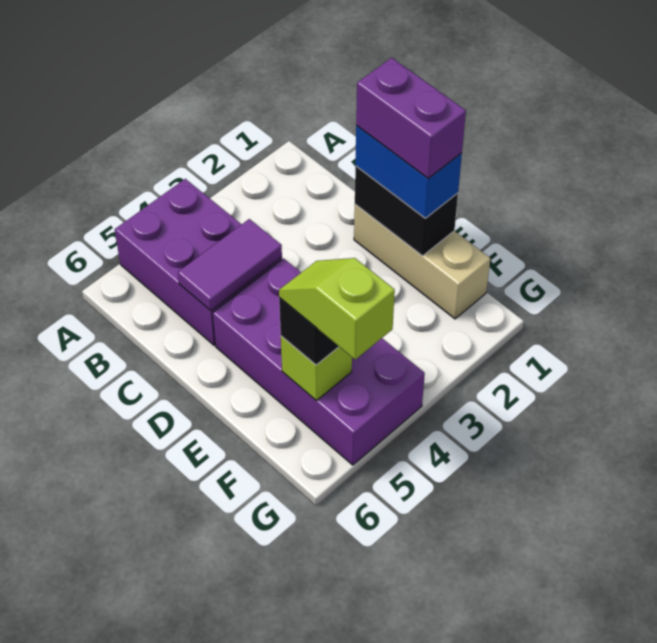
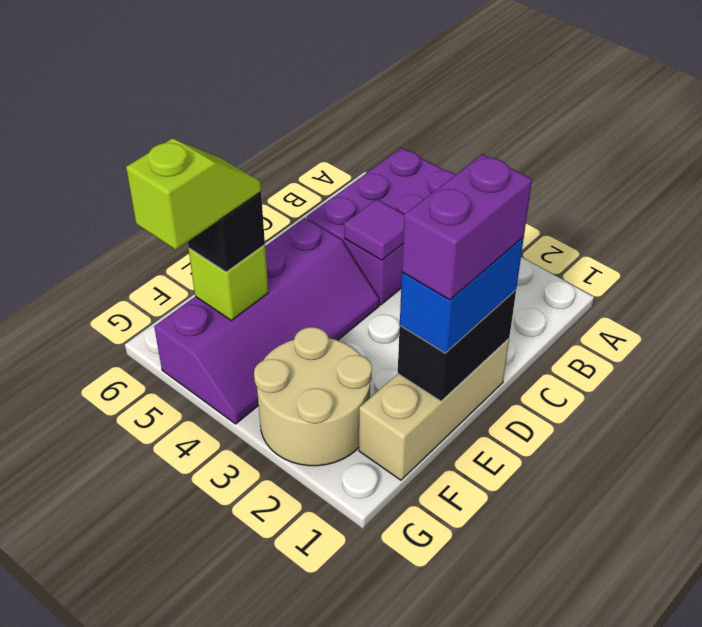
purple tile C4:C5 level 2 -> purple tile C4 level 2
purple brick D4:G5 level 1 -> purple slope D4:G5 level 1 top 5
none -> tan round brick F2:G3 level 1

